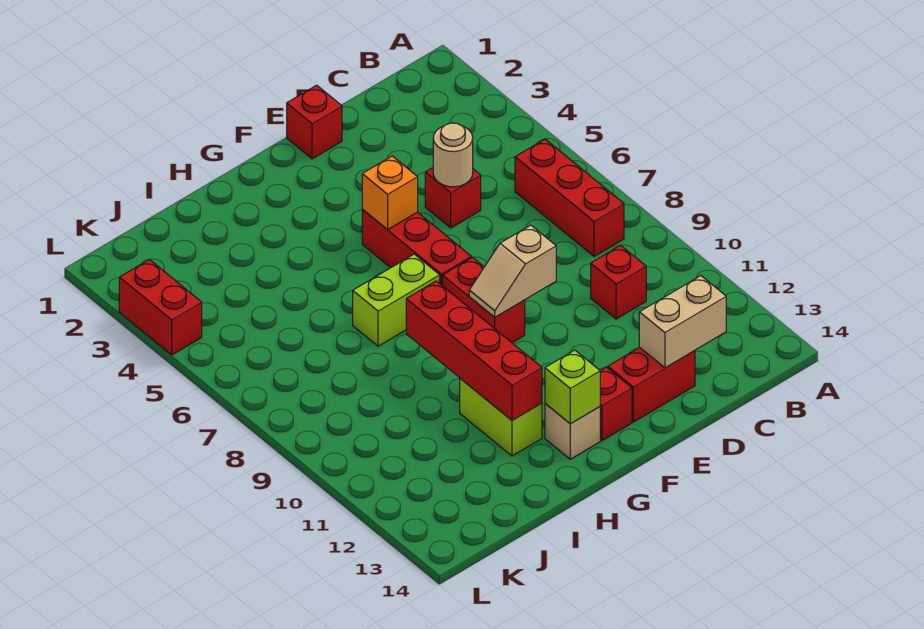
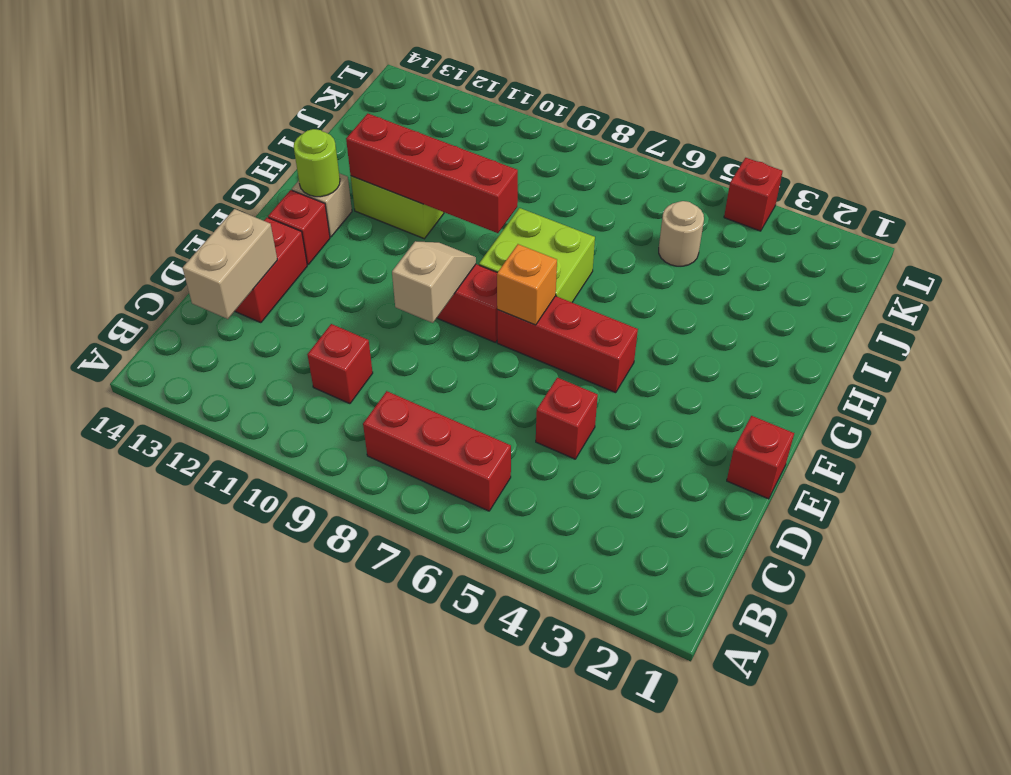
tan round brick D5 level 2 -> tan round brick J5 level 1
orange brick F5 level 2 -> orange brick F7 level 2
lime brick G7:H7 level 1 -> lime brick G7:H8 level 1
lime brick G13 level 2 -> lime round brick G13 level 2
red brick L3:L4 level 1 -> red brick L4 level 1

